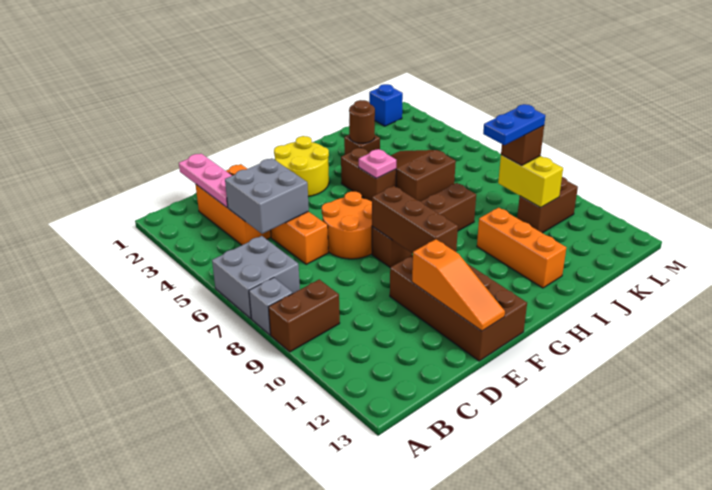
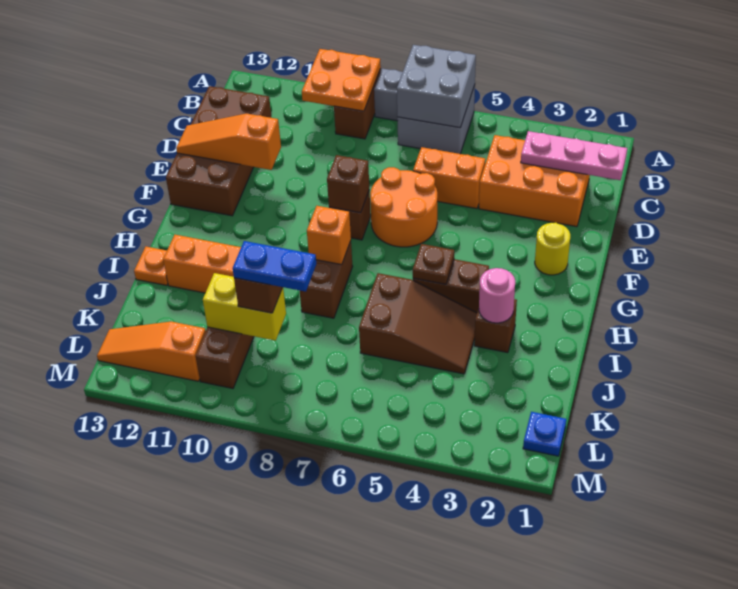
none -> orange plate A9:B10 level 2
grey brick C4:D5 level 2 -> grey brick A6:B7 level 2
brown brick E10:F13 level 1 -> brown brick C12:F13 level 1
yellow round brick F2:G3 level 1 -> yellow round brick F2 level 1
brown brick F8:F10 level 2 -> brown brick F8 level 2
pink plate H5 level 2 -> brown plate H5 level 2
none -> orange brick H8 level 2
brown round brick I3 level 2 -> pink round brick I3 level 2
none -> orange plate I13 level 1
blue plate J9:K9 level 4 -> blue plate K8:K9 level 4
blue brick L1 level 1 -> blue plate L1 level 1
none -> orange slope L11:L13 level 1 top 11

